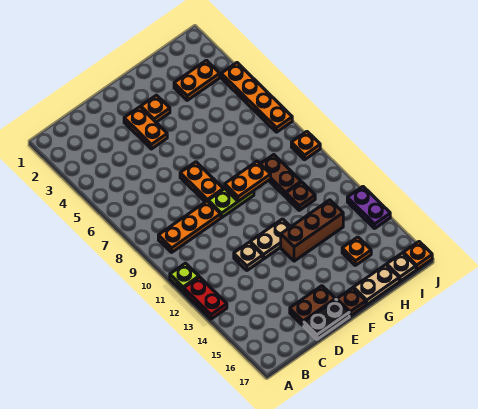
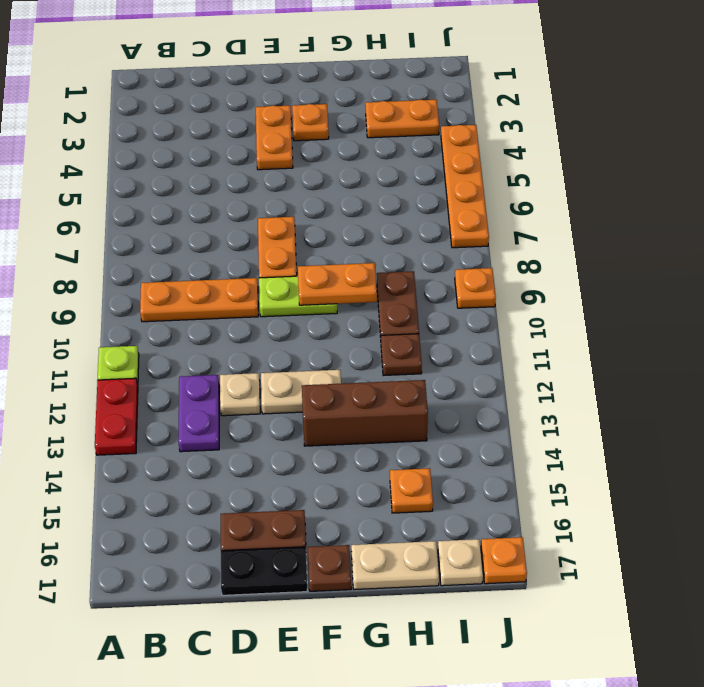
purple plate J13:J14 level 1 -> purple plate C12:C13 level 1

